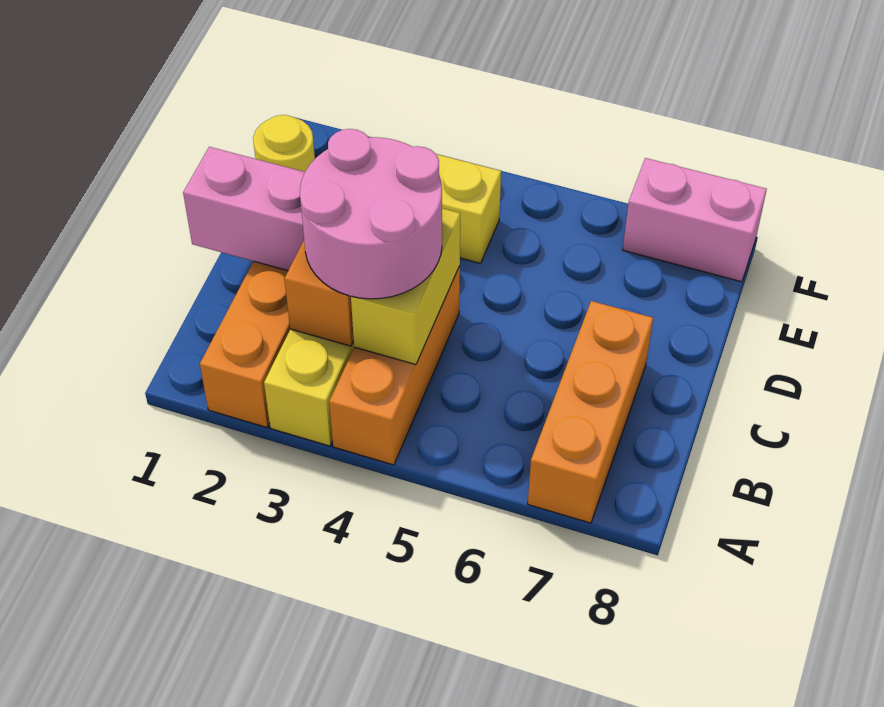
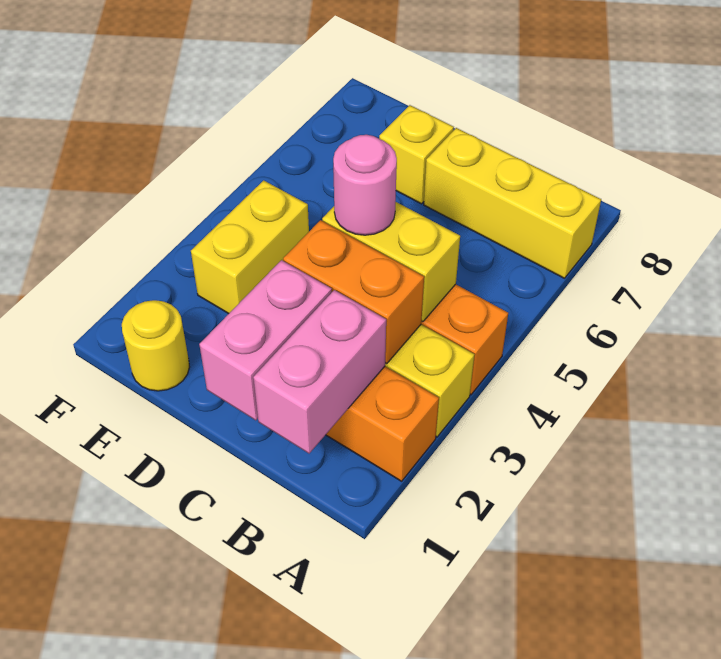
orange brick A7:C7 level 1 -> yellow brick A7:C7 level 1
pink round brick B3:C4 level 3 -> pink round brick C4 level 3
none -> yellow brick D7 level 1
pink brick F7:F8 level 1 -> pink brick B1:B2 level 2

